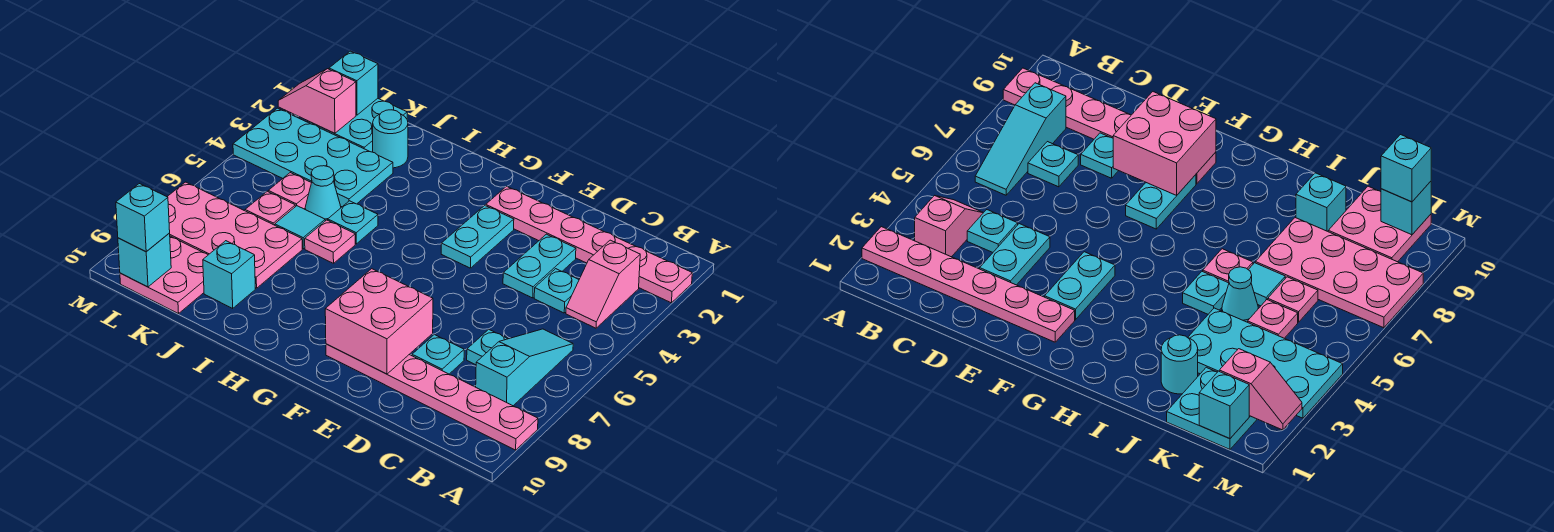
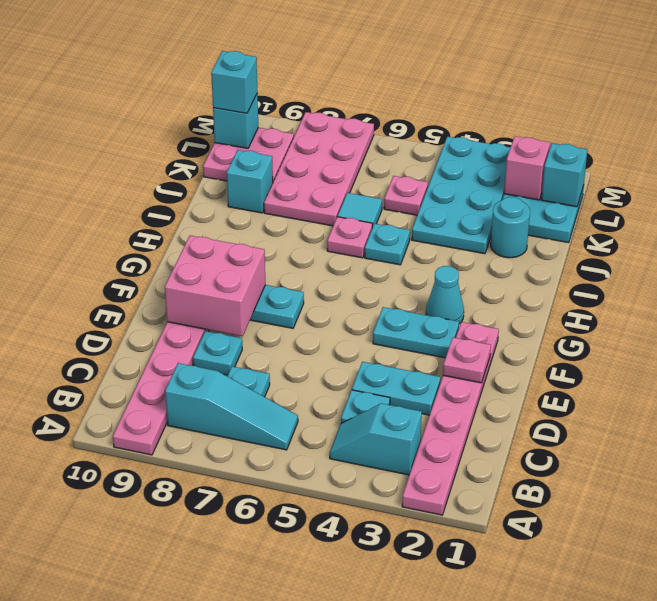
pink slope B3:B4 level 1 top 3 -> cyan slope B3:B4 level 1 top 3
cyan cone J5 level 1 -> cyan cone G3 level 1
pink plate K6 level 1 -> pink plate E2 level 2

